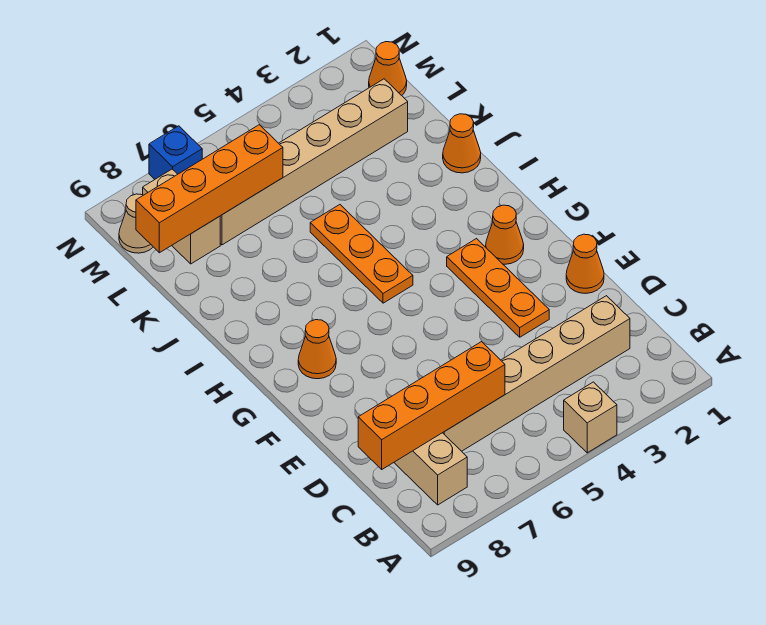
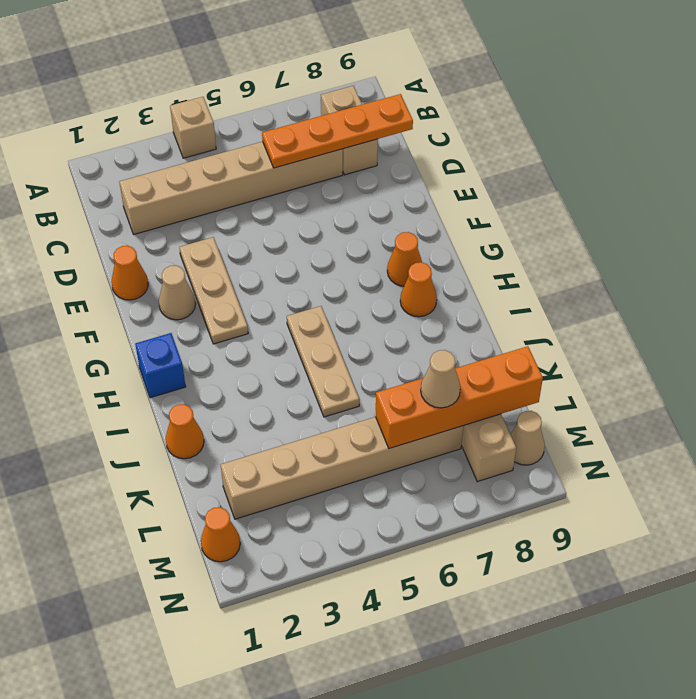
orange brick C6:C9 level 2 -> orange plate C6:C9 level 2
orange plate E3:G3 level 1 -> tan plate E3:G3 level 1
none -> tan cone F2 level 1
orange cone G2 level 1 -> orange cone H8 level 1
orange plate H5:J5 level 1 -> tan plate H5:J5 level 1
none -> tan cone L7 level 3
blue brick N7 level 1 -> blue brick H1 level 1

